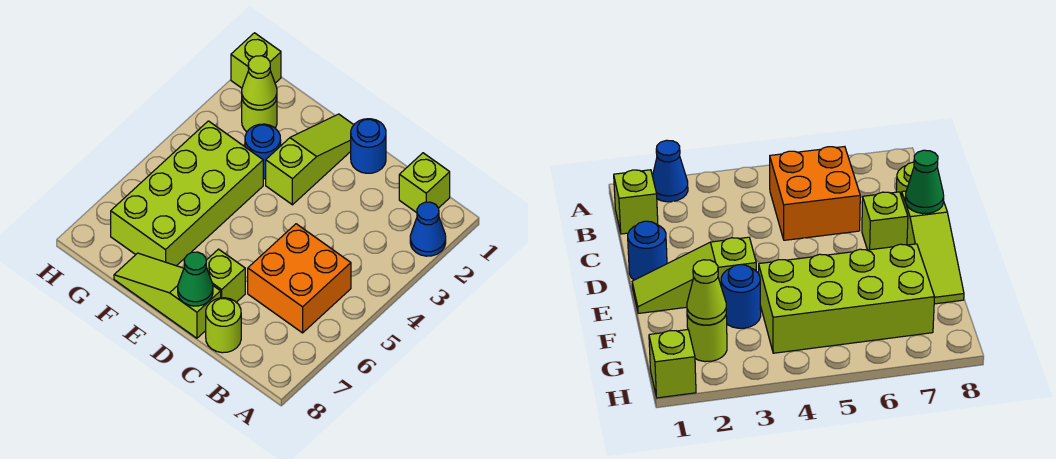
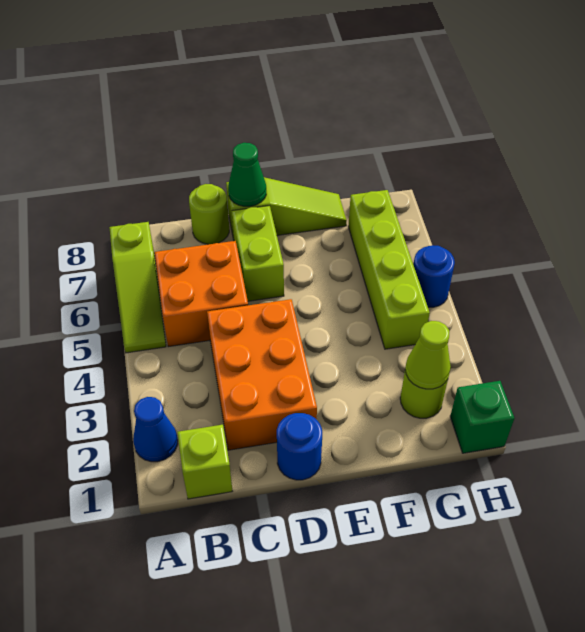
none -> orange brick C2:D4 level 1
lime brick D7 level 1 -> lime brick D6:D7 level 1
lime slope E1:E3 level 1 top 3 -> lime slope A5:A7 level 1 top 7
blue round brick F3 level 1 -> blue round brick H5 level 1
lime brick F4:G7 level 1 -> lime brick G4:G7 level 1
lime brick H1 level 1 -> green brick H1 level 1

